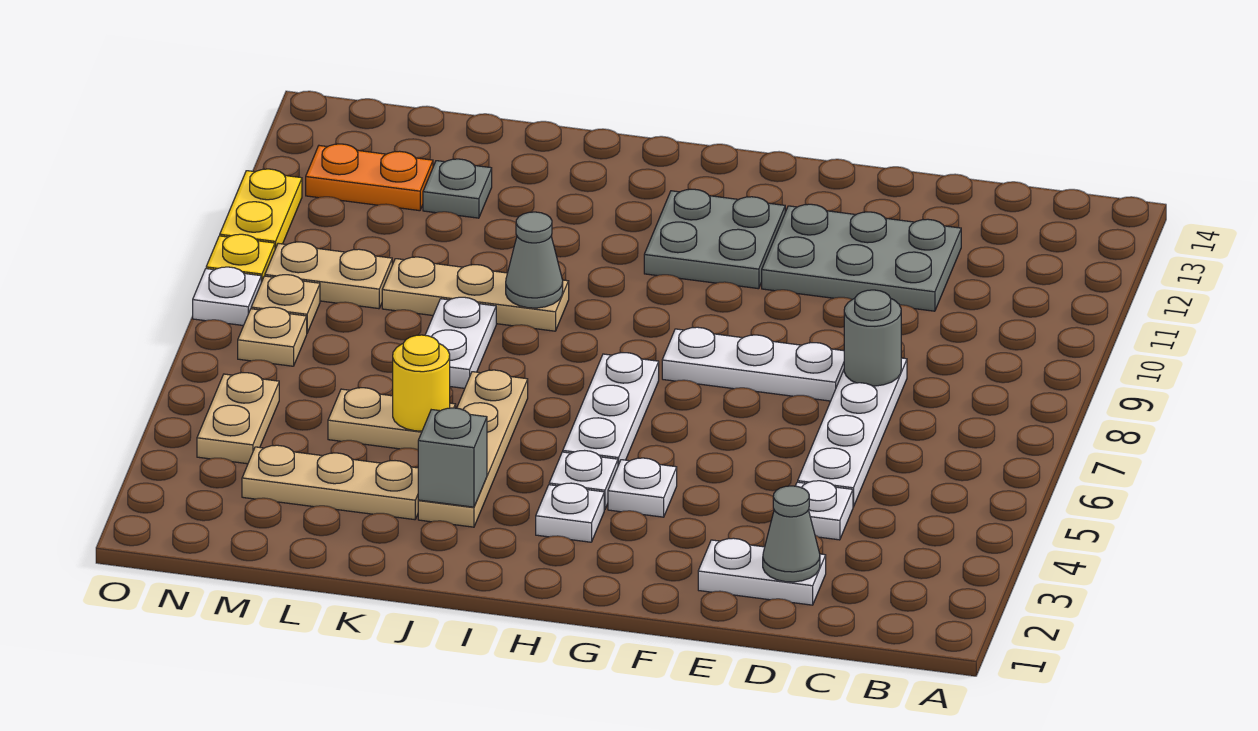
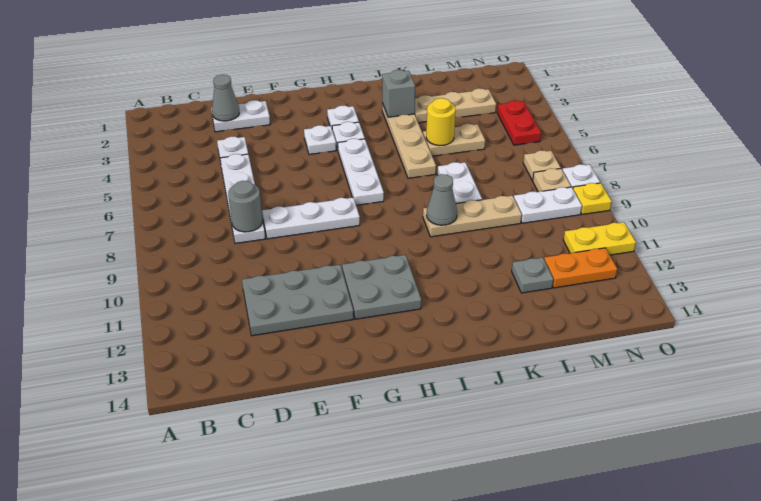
tan plate M9:N9 level 1 -> white plate M9:N9 level 1
tan plate N4:N5 level 1 -> red plate N4:N5 level 1
yellow plate O10:O11 level 1 -> yellow plate N11:O11 level 1

